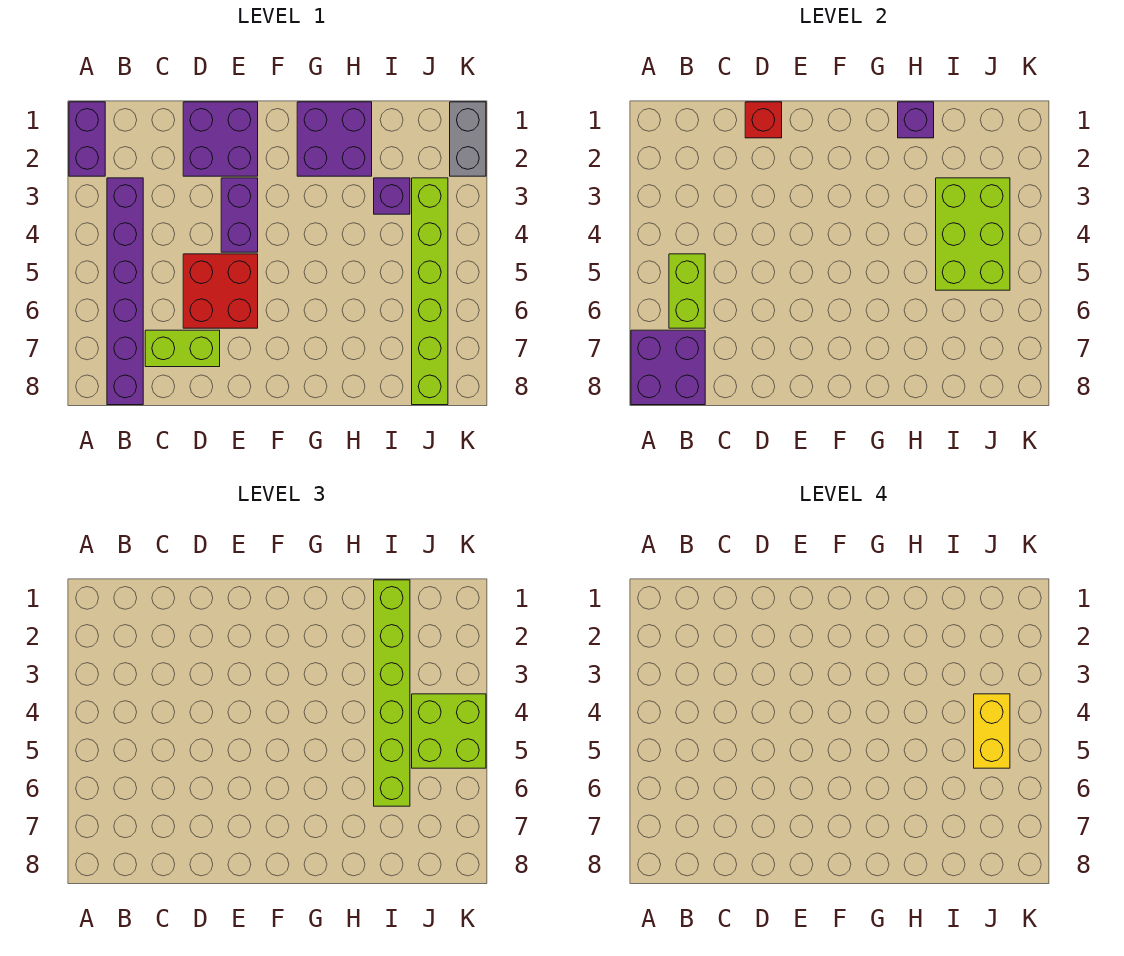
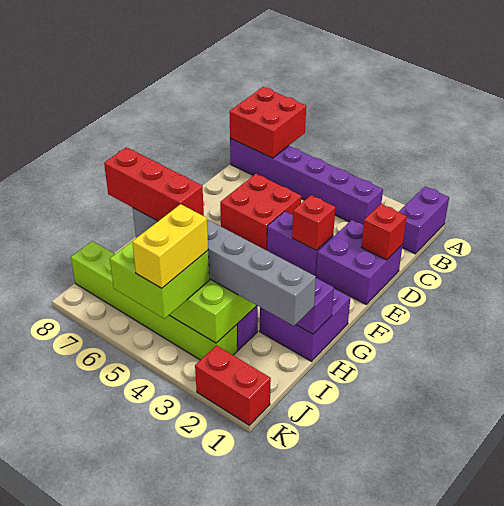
purple brick A1:A2 level 1 -> purple brick A1:B1 level 1
purple brick A7:B8 level 2 -> red brick A7:B8 level 2
lime brick B5:B6 level 2 -> none
lime brick C7:D7 level 1 -> none
none -> red brick E3 level 2
lime brick I1:I6 level 3 -> grey brick I1:I6 level 3
none -> red brick I5:I7 level 4
yellow brick J4:J5 level 4 -> yellow brick J4:K4 level 4
grey brick K1:K2 level 1 -> red brick K1:K2 level 1

